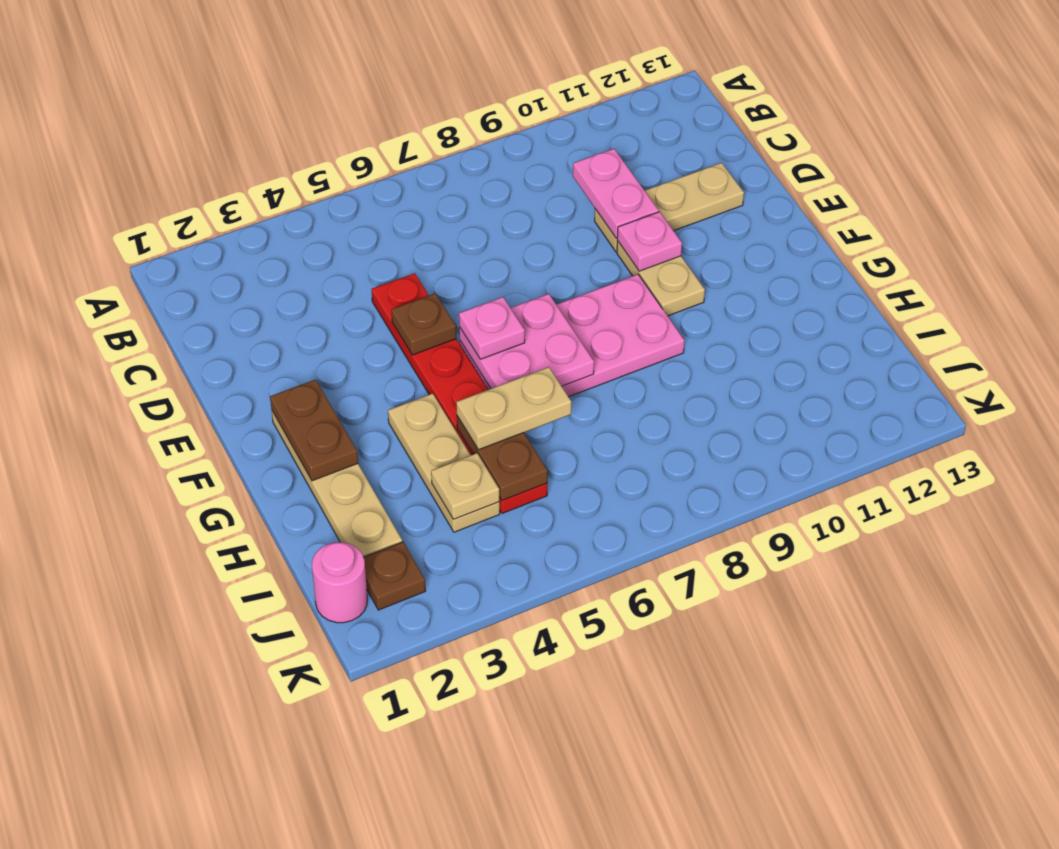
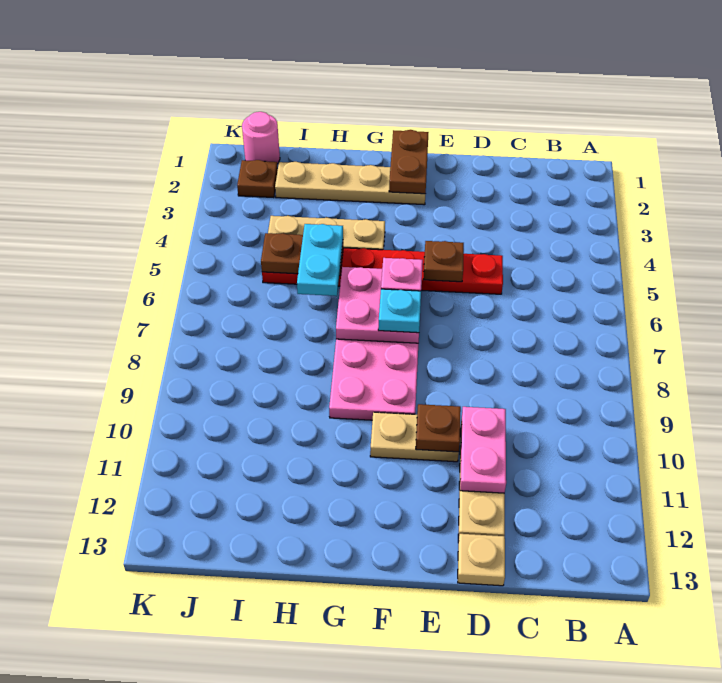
pink plate C10:D10 level 2 -> pink plate D10:D11 level 2
pink plate E10 level 2 -> brown plate E10 level 2
brown plate F2:G2 level 2 -> brown plate F1:F2 level 2
none -> cyan plate F7 level 3
tan plate H5:H6 level 3 -> cyan plate H5:H6 level 3
tan plate I4 level 2 -> tan plate D13 level 1

